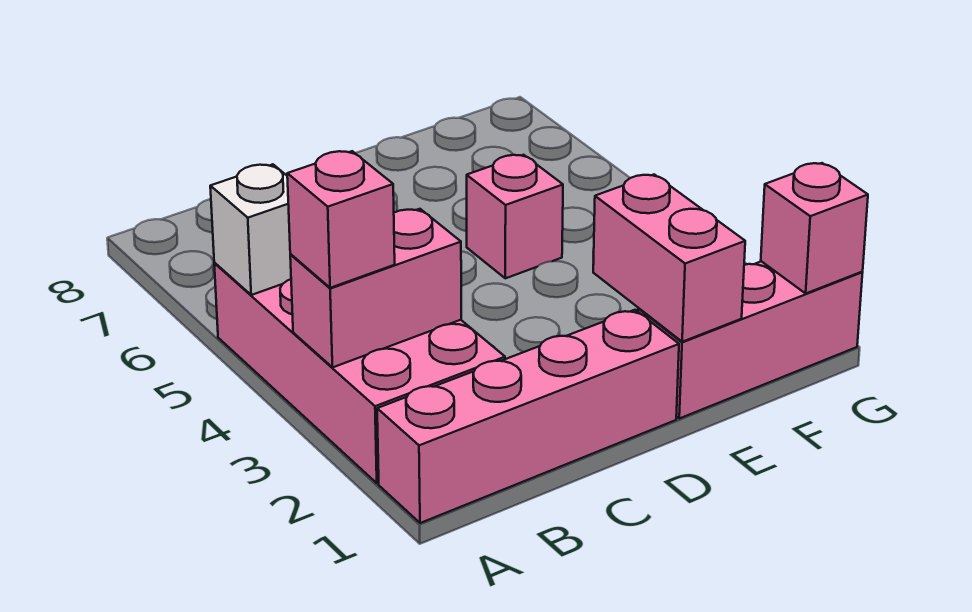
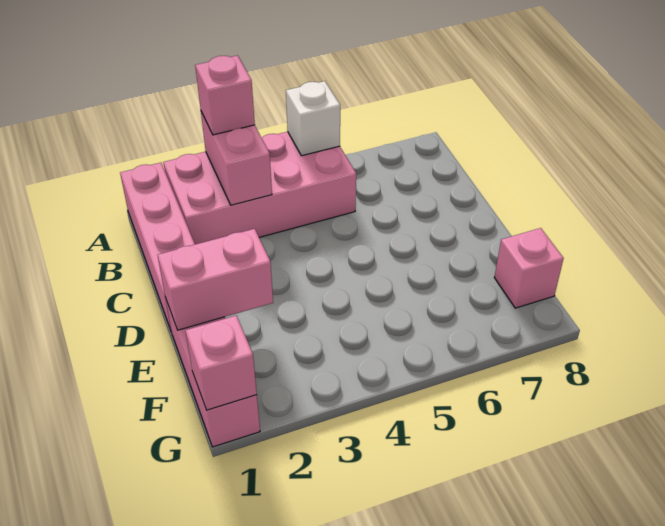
pink brick E5 level 1 -> pink brick F8 level 1

